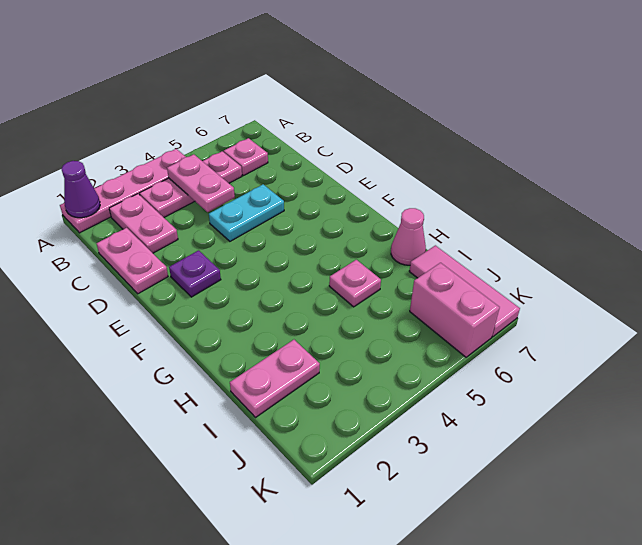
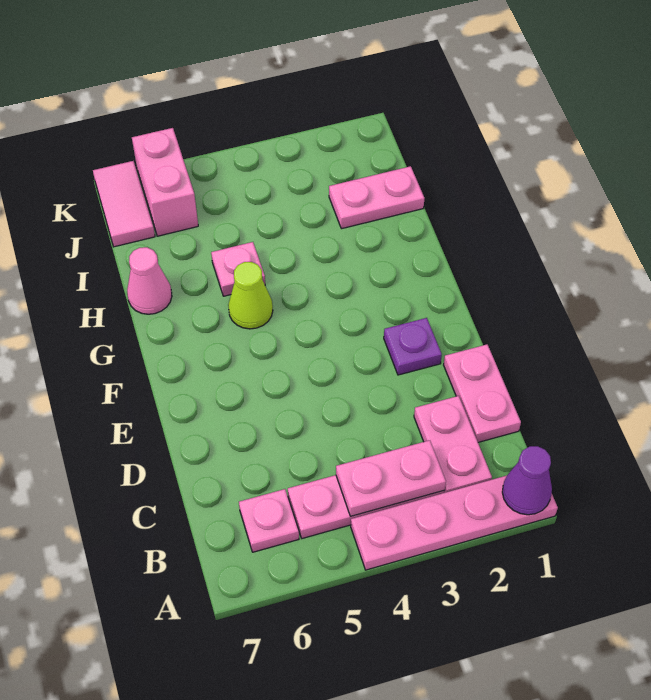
pink plate B4:C4 level 2 -> pink plate B3:B4 level 2
cyan plate D4:D5 level 1 -> none
none -> lime cone G5 level 1
pink tile I7:K7 level 1 -> pink tile J7:K7 level 1

